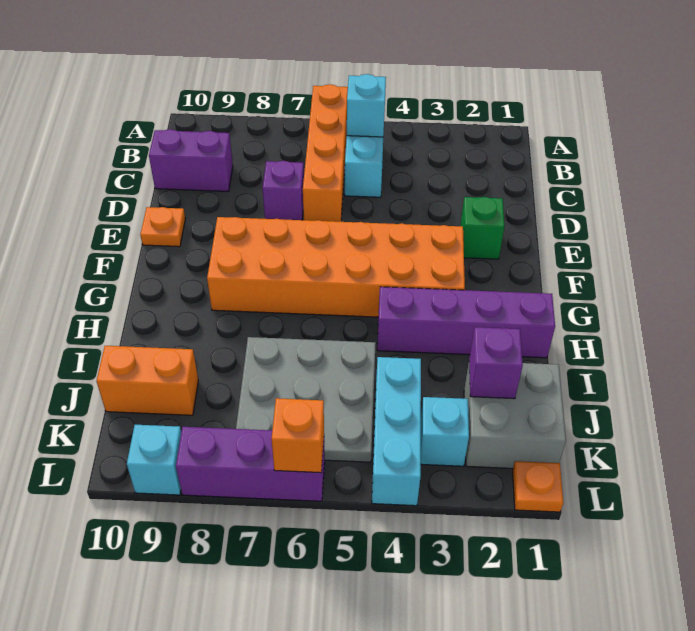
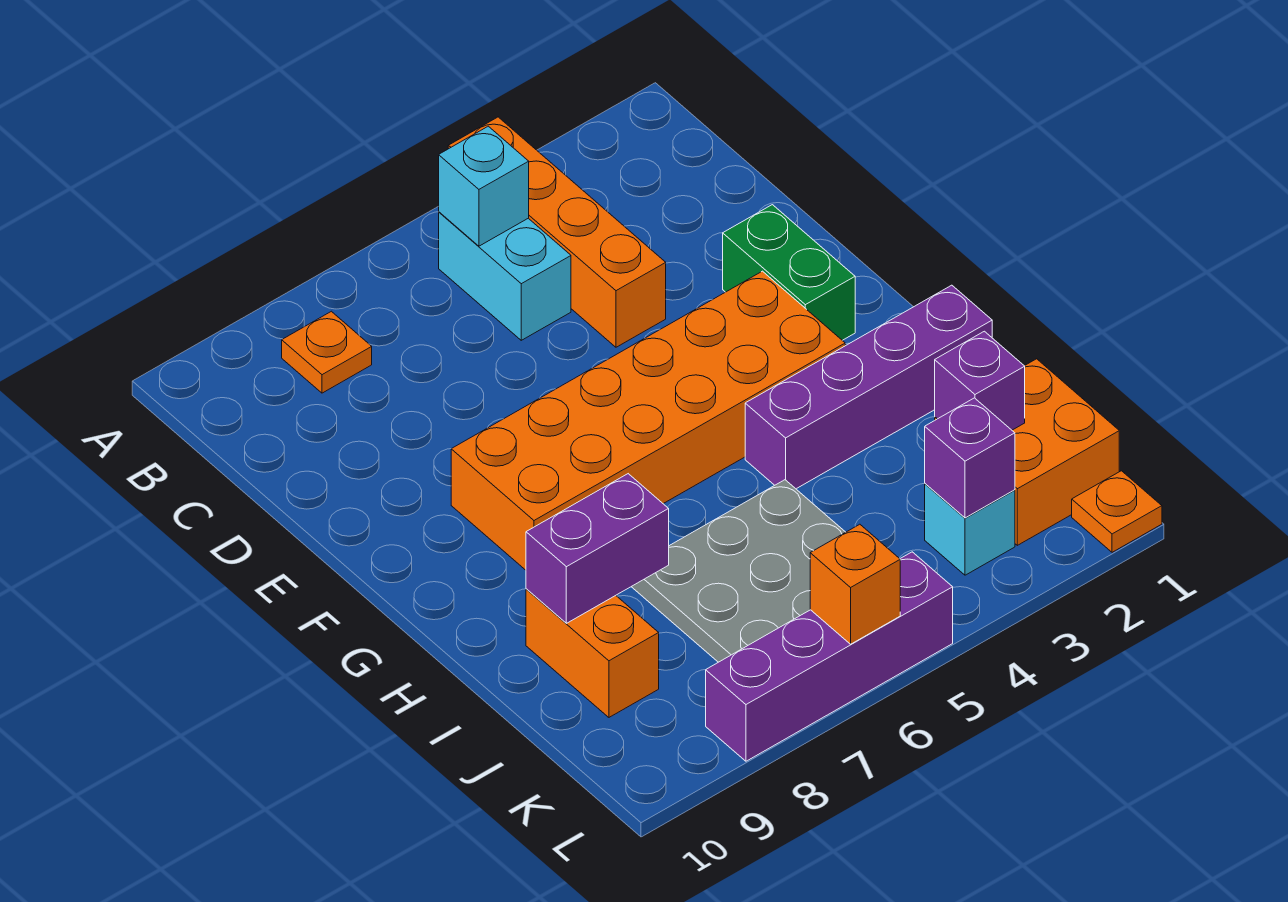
orange brick A6:D6 level 1 -> orange brick A4:D4 level 1
purple brick C9:C10 level 1 -> purple brick I8:I9 level 2
purple brick D7 level 1 -> purple brick K3 level 2
green brick E2 level 1 -> green brick E2:F2 level 1
orange plate E10 level 1 -> orange plate B8 level 1
grey brick J1:K2 level 1 -> orange brick J1:K2 level 1
cyan brick J4:L4 level 1 -> none
orange brick J9:J10 level 1 -> orange brick I9:J9 level 1
purple brick L6:L8 level 1 -> purple brick L5:L8 level 1
cyan brick L9 level 1 -> none

